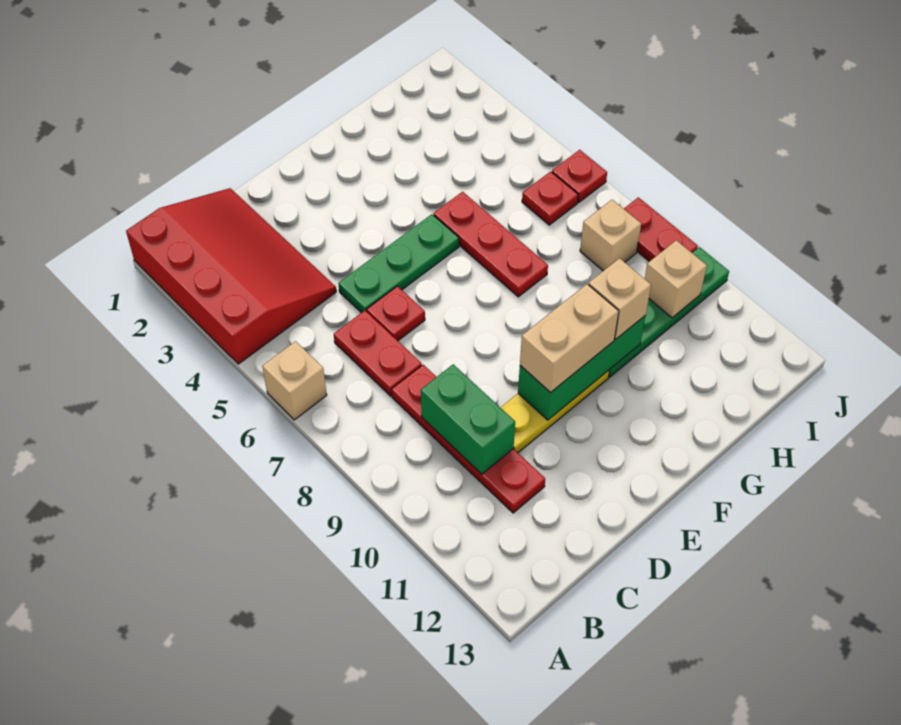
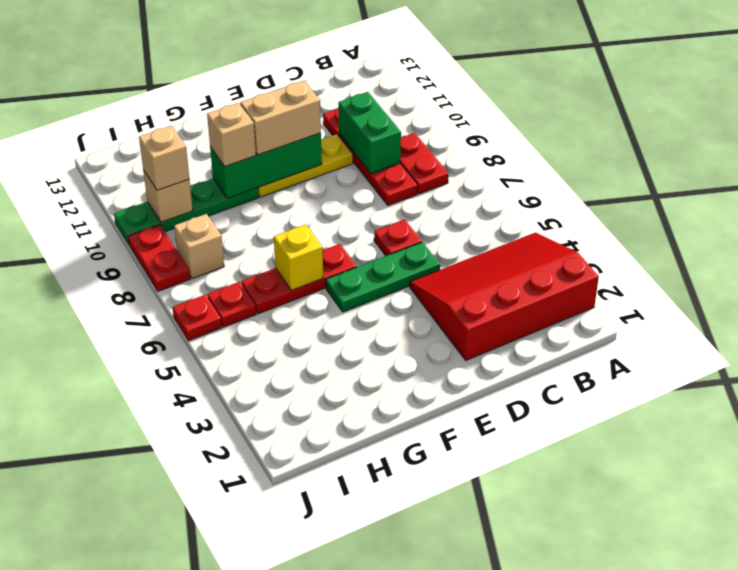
red slope A1:C4 level 1 top A -> red slope A2:D4 level 1 top 2
tan brick A6 level 1 -> tan brick I10 level 3
red plate C6:C7 level 1 -> red plate B8:B9 level 1
red plate G5:G7 level 1 -> red plate F6:H6 level 1
none -> yellow brick G6 level 2

